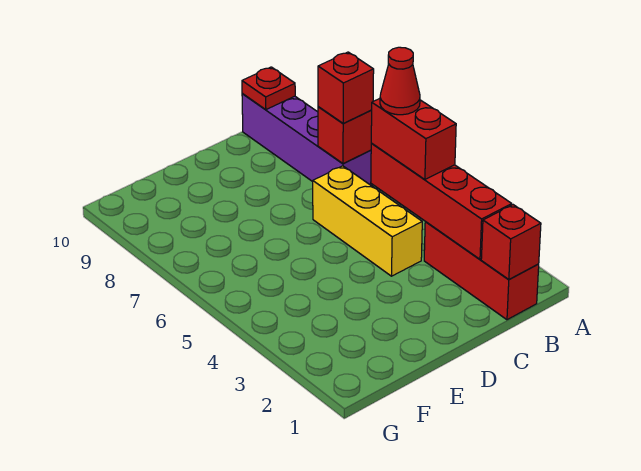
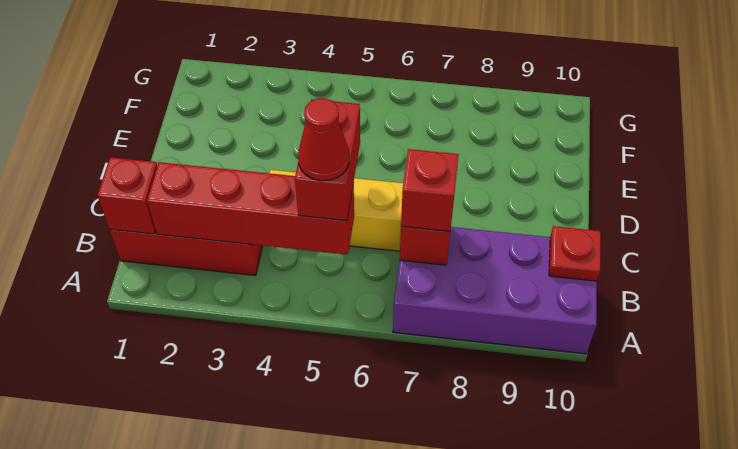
red brick B4:B5 level 3 -> red brick B5:C5 level 3
purple brick B7:B10 level 1 -> purple brick A7:B10 level 1

